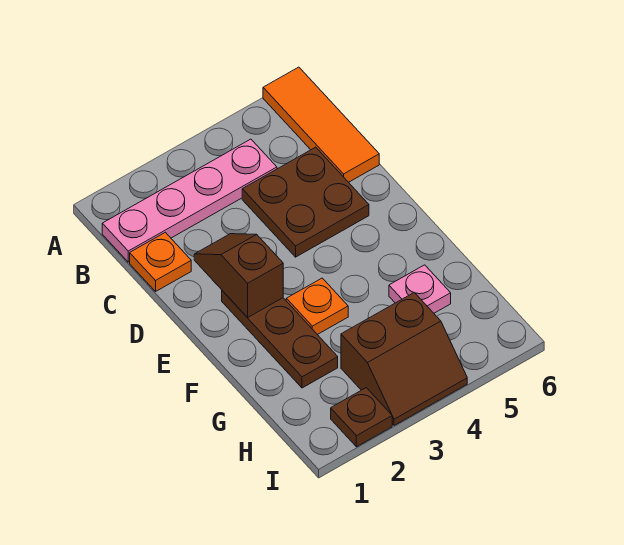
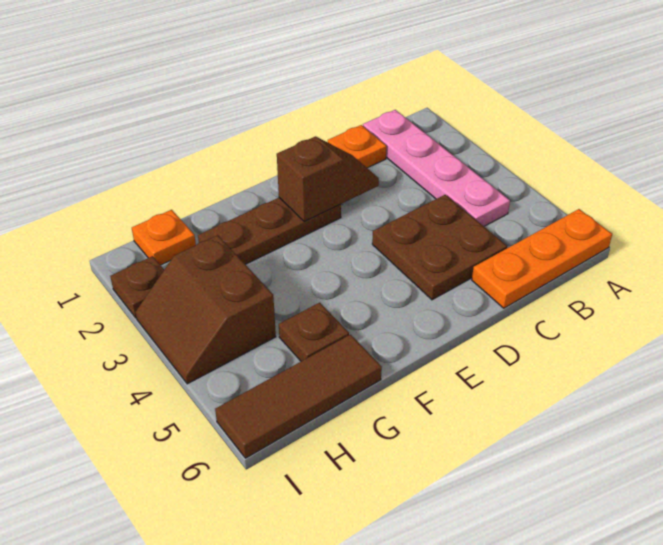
orange tile A6:C6 level 1 -> orange plate A6:C6 level 1
orange plate F3 level 1 -> orange plate H1 level 1
pink plate G5 level 1 -> brown plate G5 level 1
none -> brown tile G6:I6 level 1

